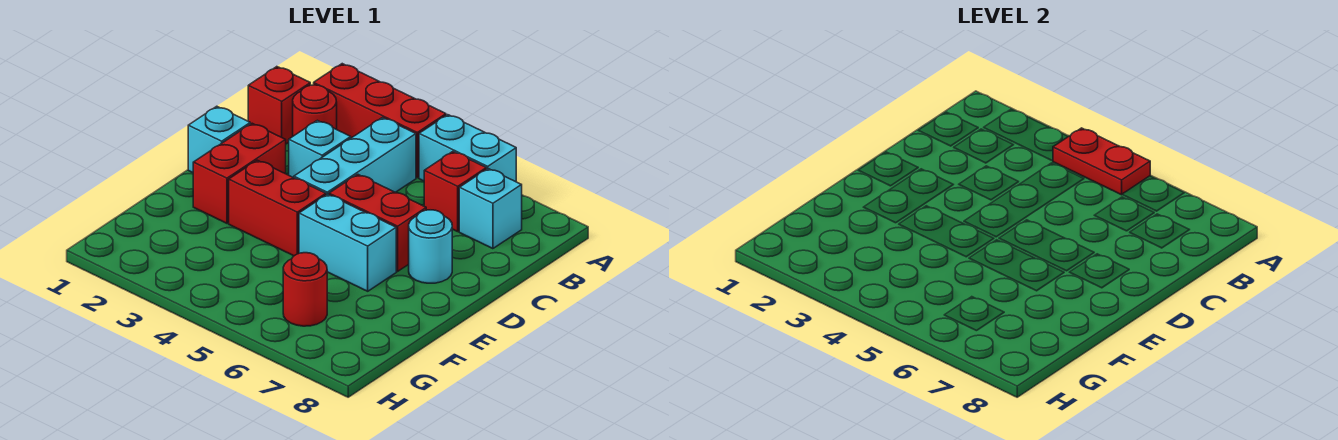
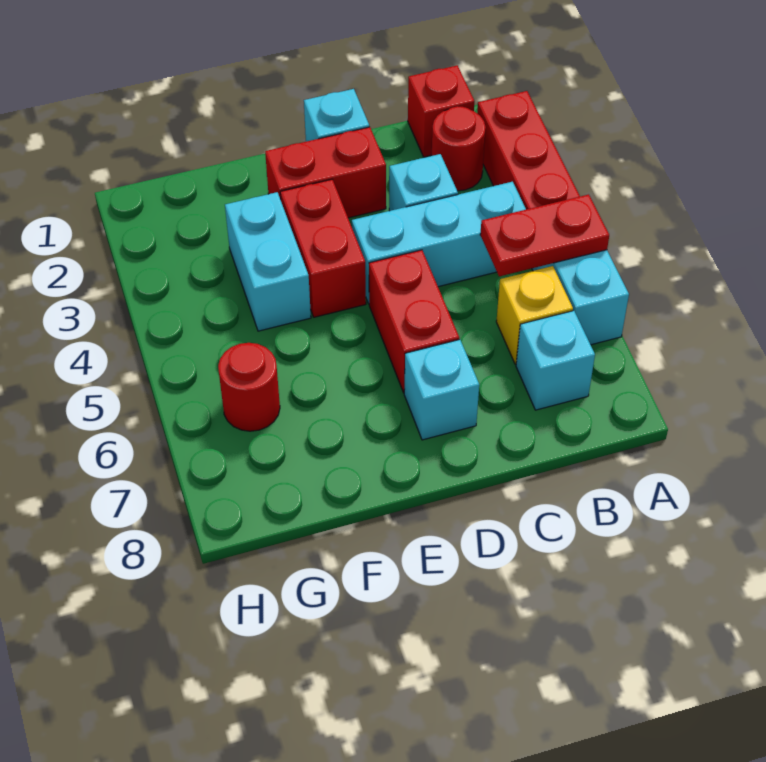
red plate A4:A5 level 2 -> red plate A5:B5 level 2
red brick B6 level 1 -> yellow brick B6 level 1
cyan round brick D7 level 1 -> cyan brick D7 level 1
cyan brick E5:E6 level 1 -> cyan brick F3:F4 level 1

